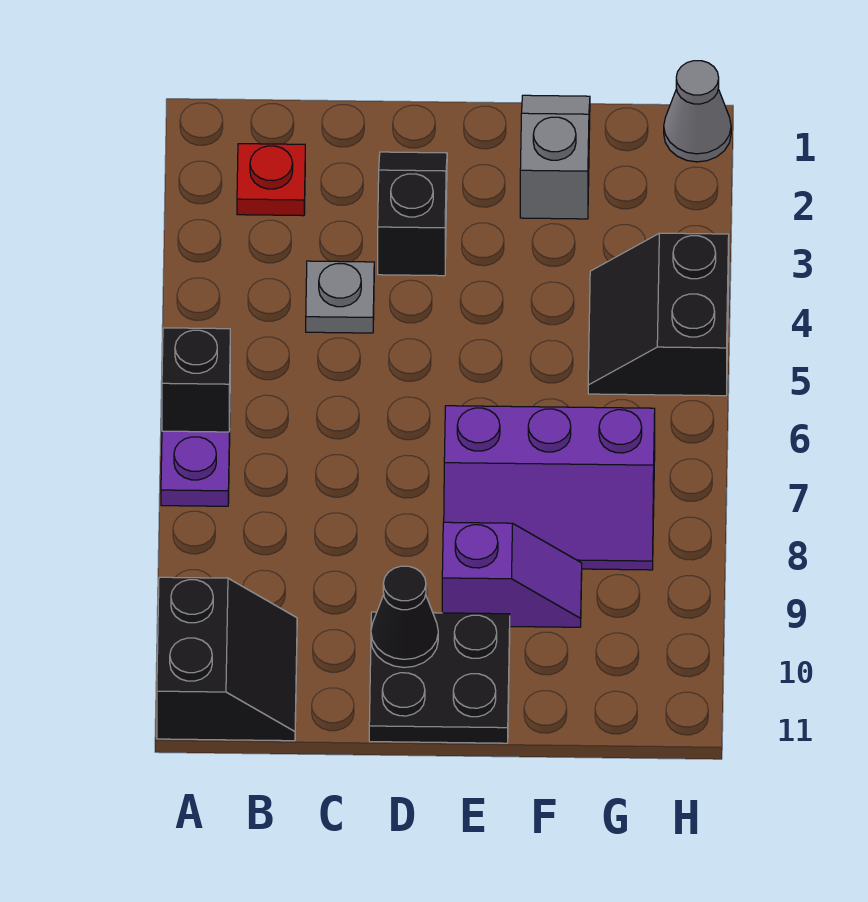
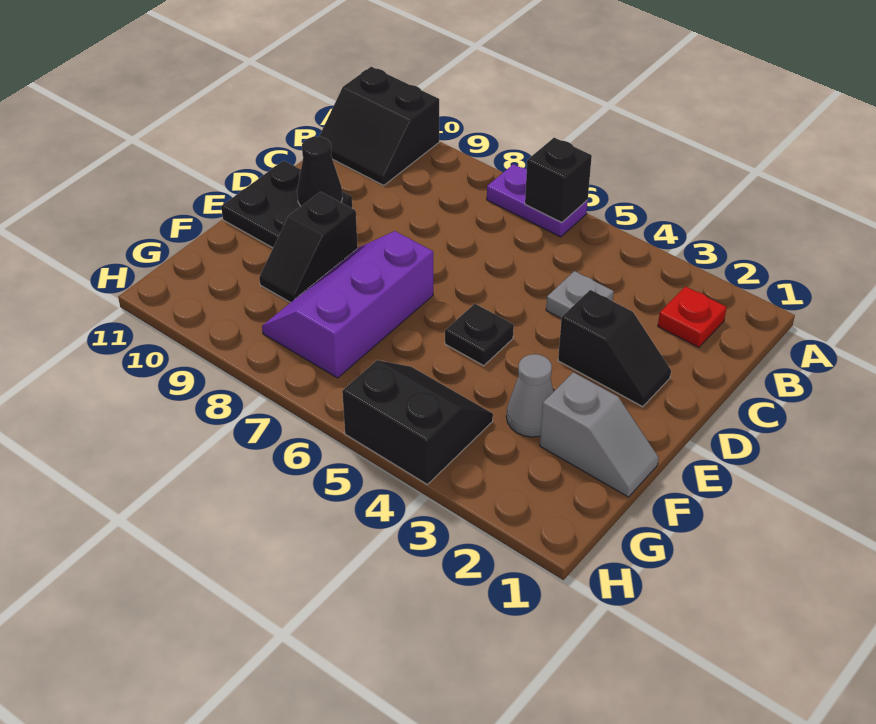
none -> black plate E5 level 1
purple slope E9:F9 level 1 top E -> black slope E9:F9 level 1 top E
grey cone H1 level 1 -> grey cone F3 level 1

